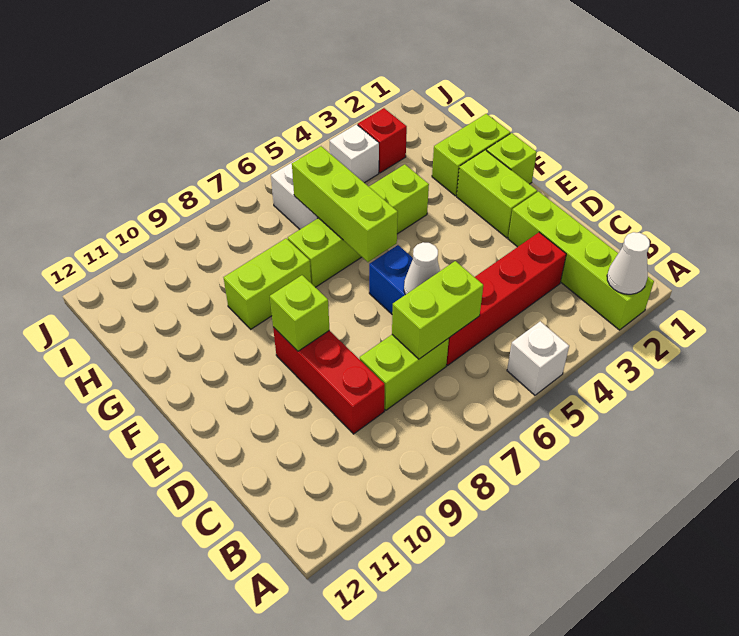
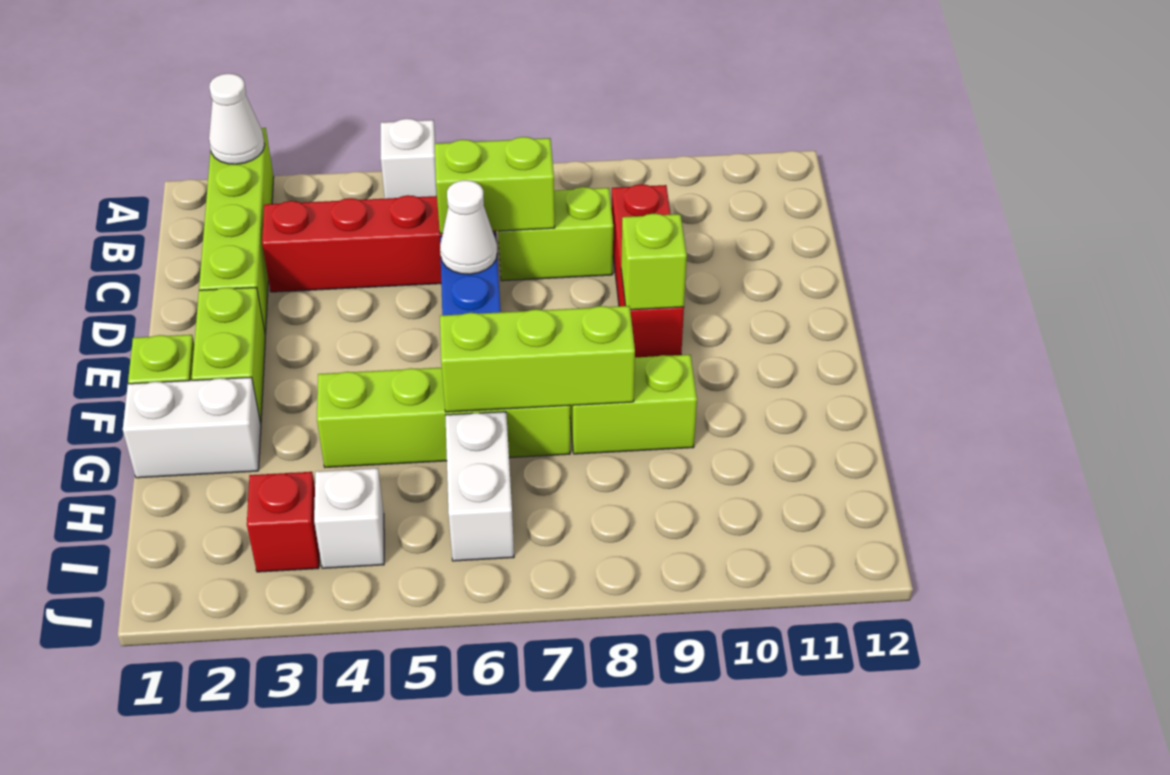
lime brick F6:H6 level 2 -> lime brick G6:G8 level 2
lime brick G1:G2 level 1 -> white brick G1:G2 level 1

